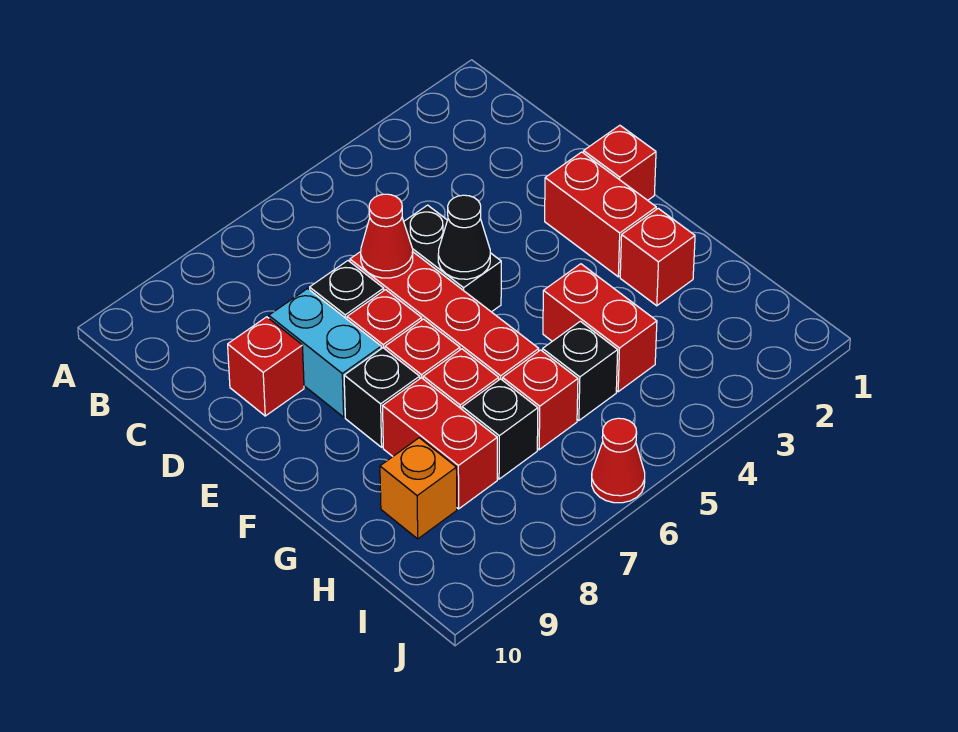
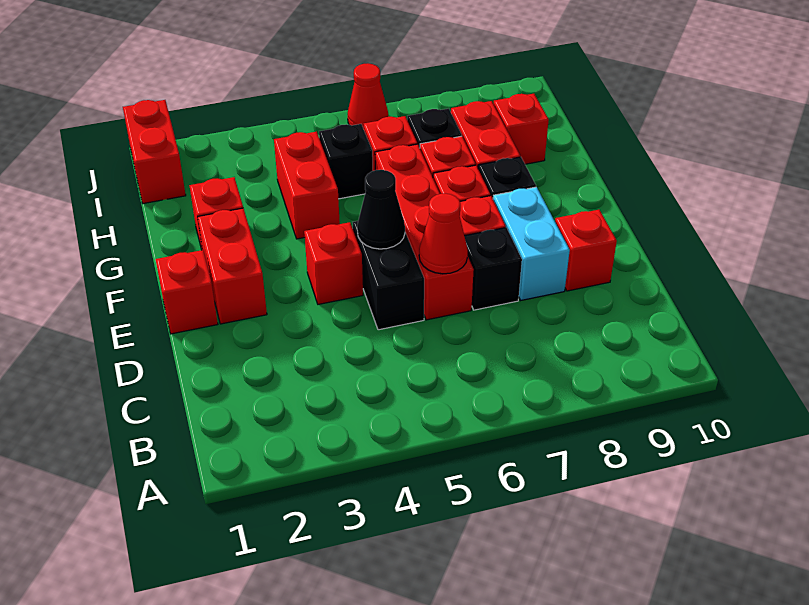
none -> red brick E4 level 1
orange brick H9 level 1 -> red brick H9 level 1
none -> red brick I1:J1 level 1

